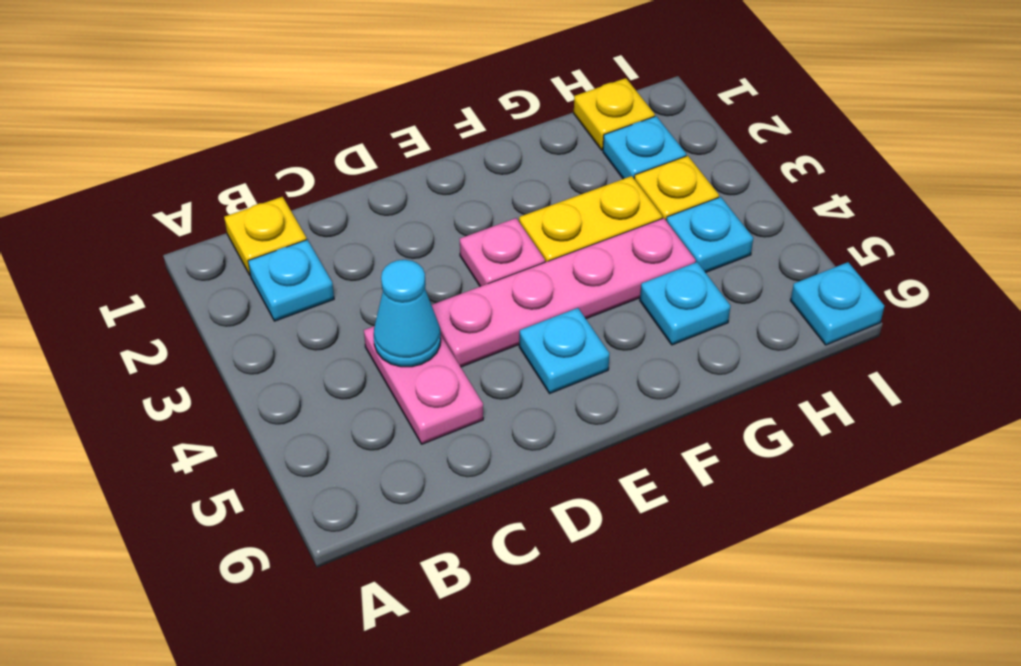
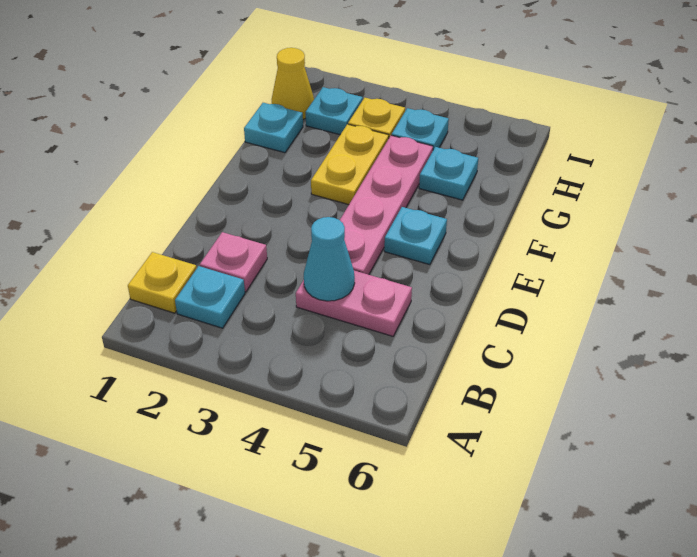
pink plate E3 level 1 -> pink plate C2 level 1
yellow plate H1 level 1 -> yellow cone H1 level 1
cyan plate I6 level 1 -> cyan plate G1 level 1

